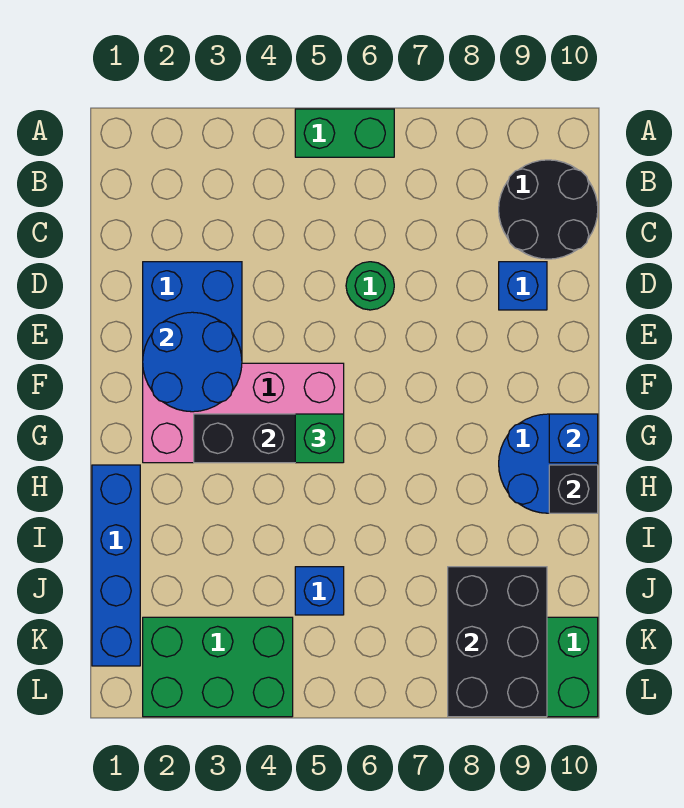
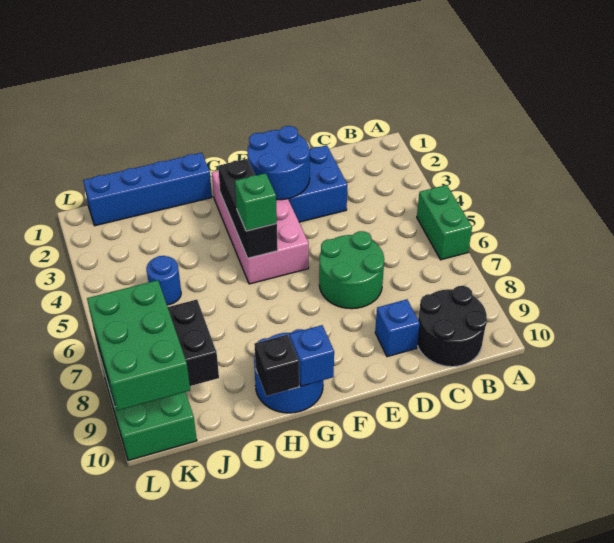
green round brick D6 level 1 -> green round brick D6:E7 level 1
blue brick J5 level 1 -> blue round brick J5 level 1
green brick K2:L4 level 1 -> green brick K8:L10 level 3

